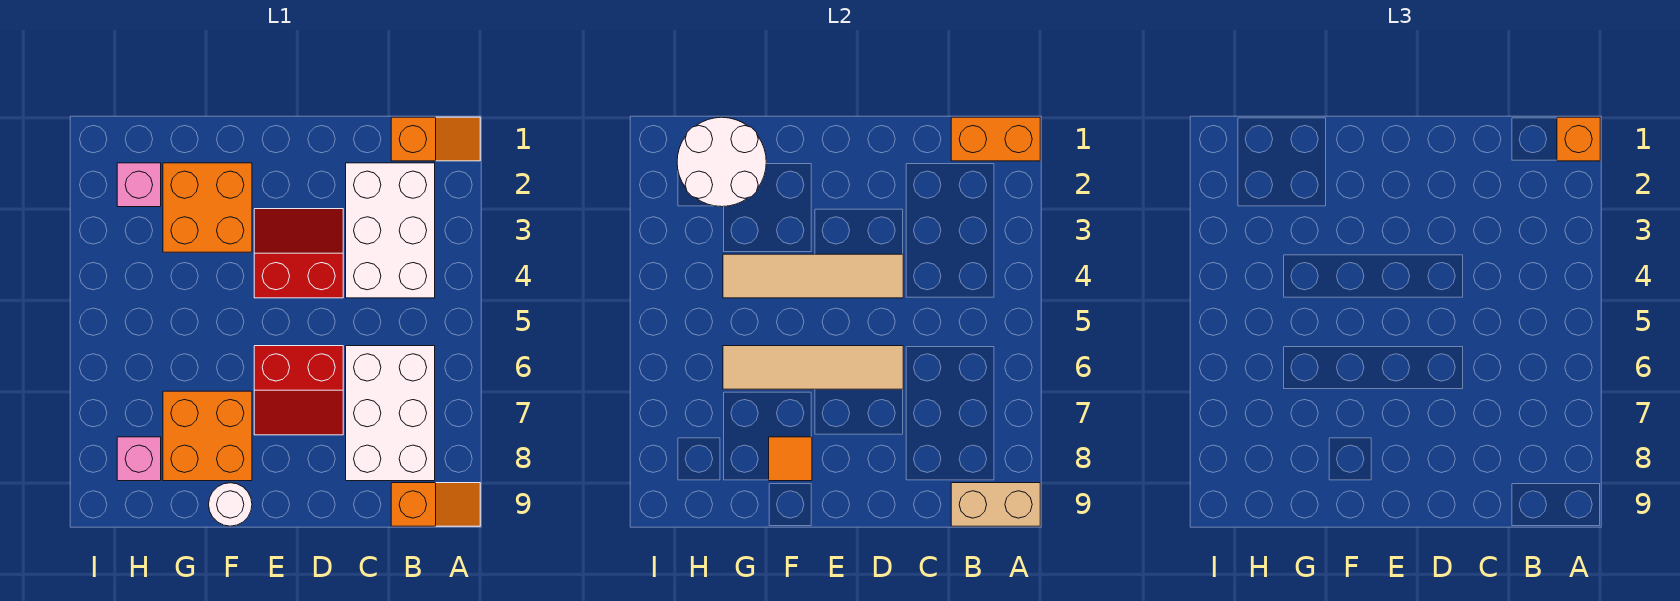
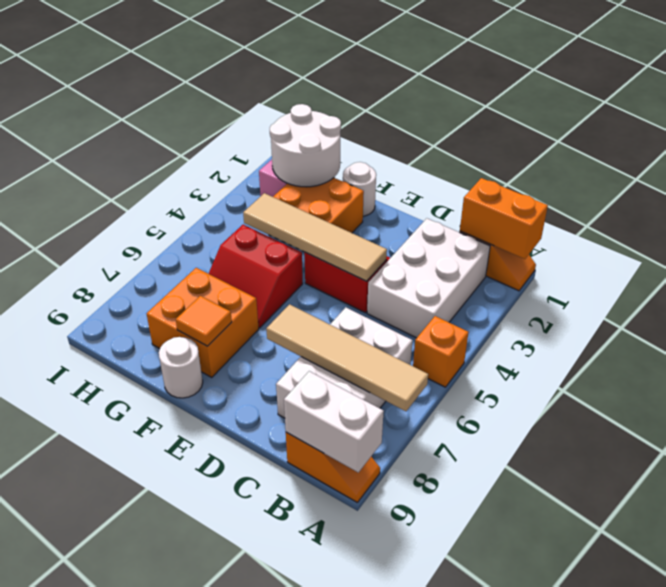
orange brick A1 level 3 -> orange brick A5 level 1
tan brick A9:B9 level 2 -> white brick A9:B9 level 2
red slope D6:E7 level 1 top 6 -> red slope F5:G6 level 1 top 5
tan tile D6:G6 level 2 -> tan tile A7:D7 level 2
none -> white round brick F1 level 1
pink brick H8 level 1 -> none

